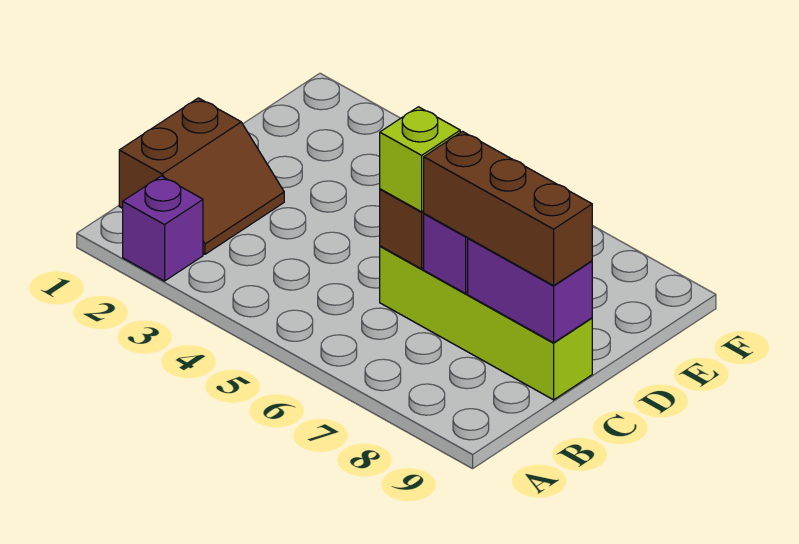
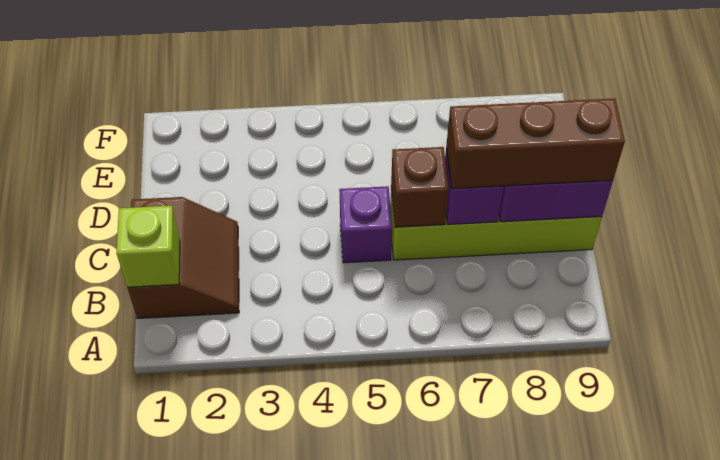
purple brick A2 level 1 -> purple brick C5 level 1
lime brick C6 level 3 -> lime brick B1 level 2

